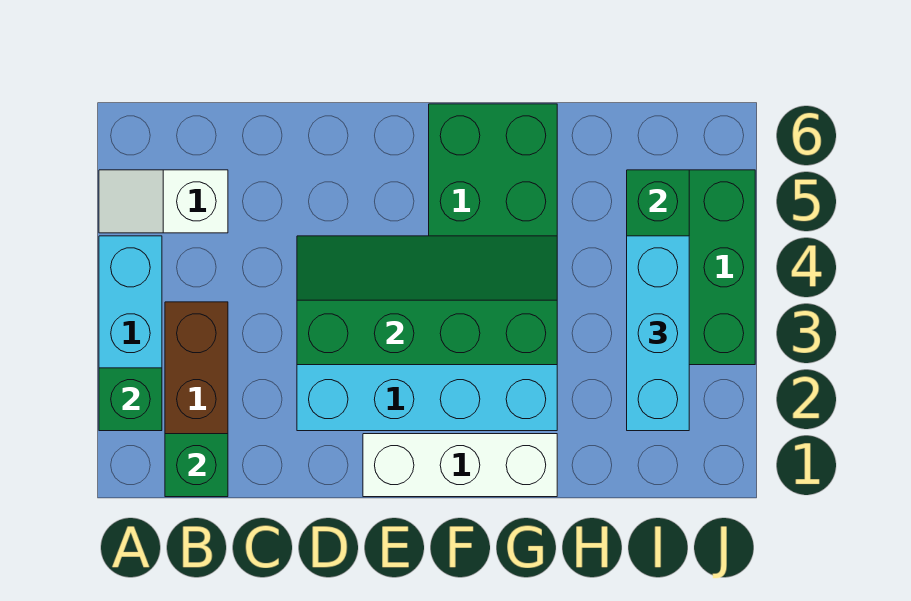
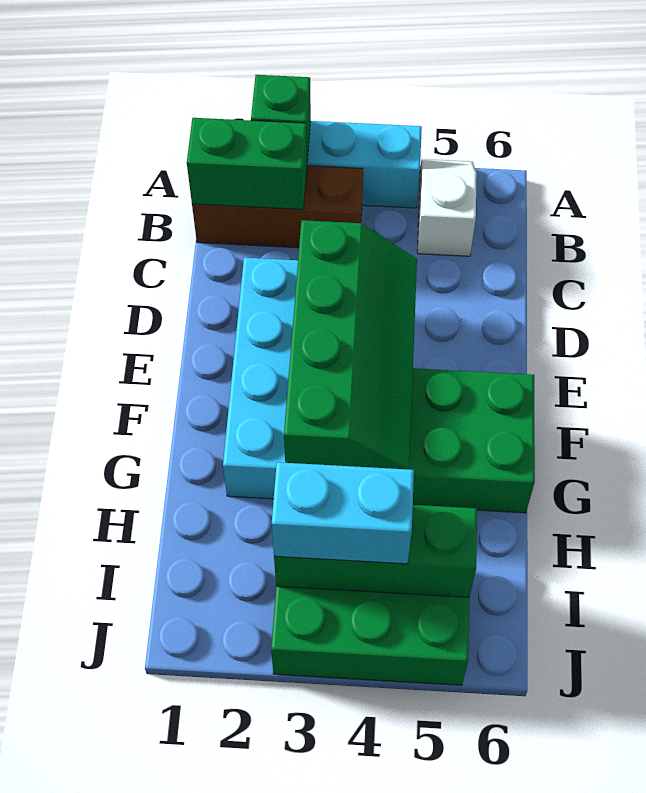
green brick B1 level 2 -> green brick B1:B2 level 2
white brick E1:G1 level 1 -> none
cyan brick I2:I4 level 3 -> cyan brick I3:I4 level 3

